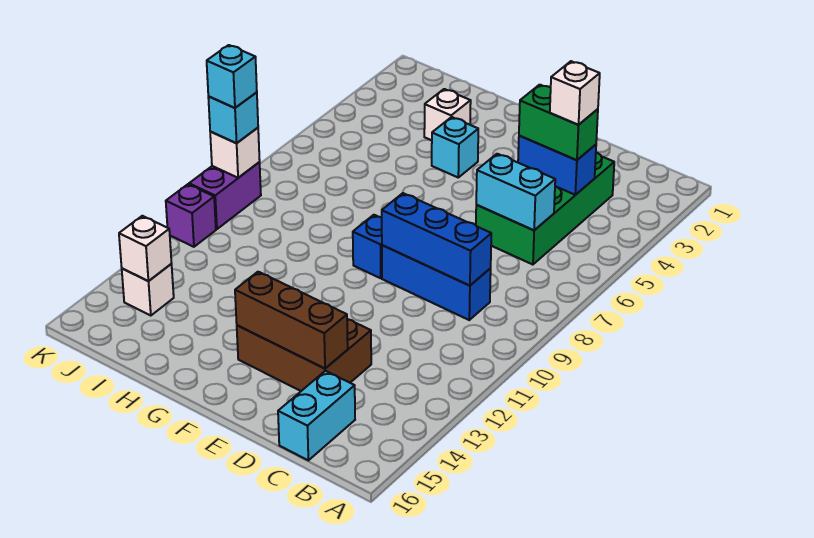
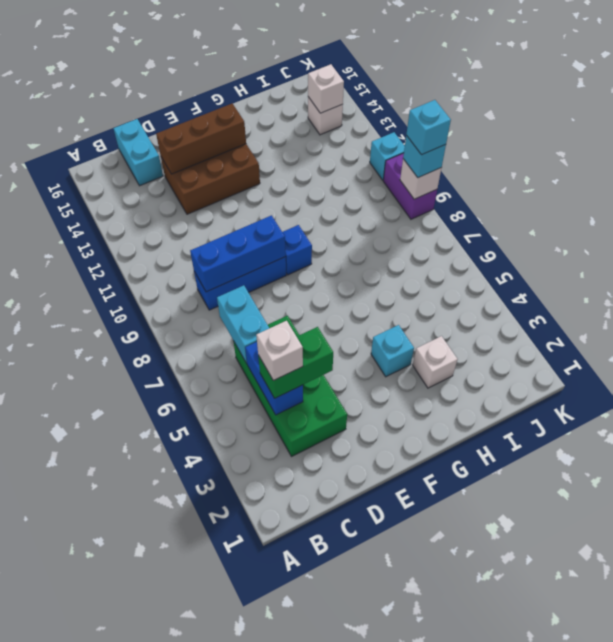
blue brick C4:D4 level 2 -> blue brick C4:C5 level 2
cyan brick C6:D6 level 2 -> cyan brick C6:C7 level 2
purple brick K11 level 1 -> cyan brick K11 level 1

